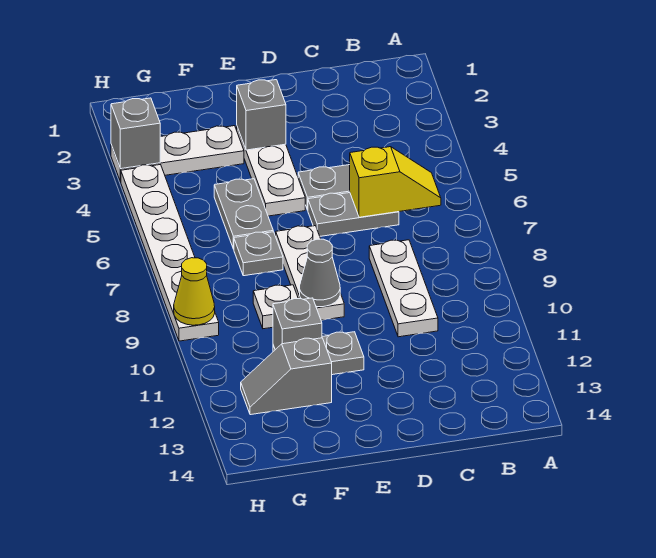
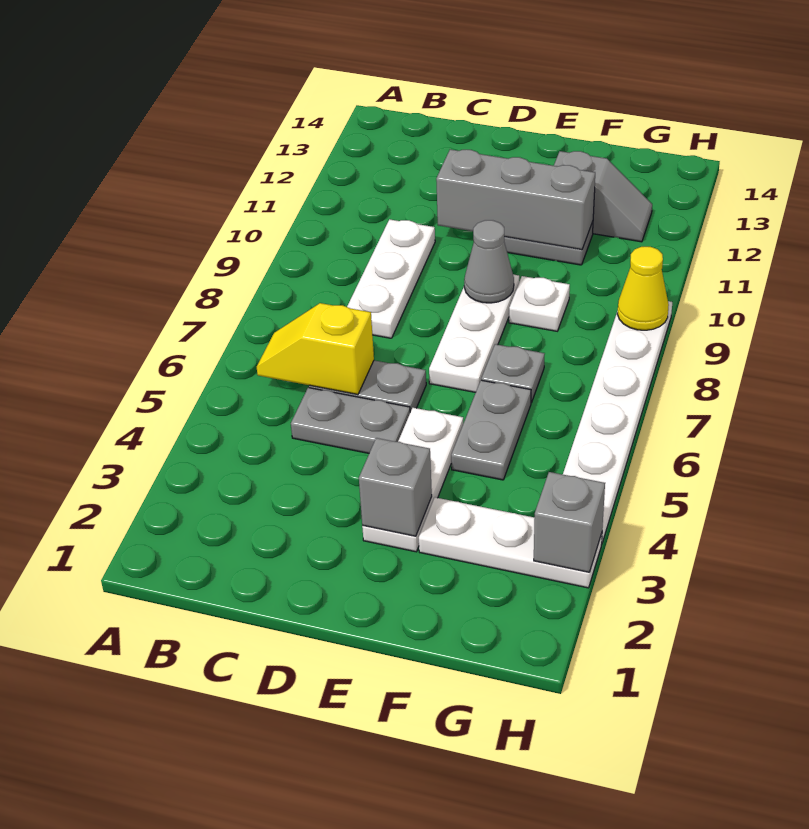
grey brick F11 level 2 -> grey brick D11:F11 level 2

